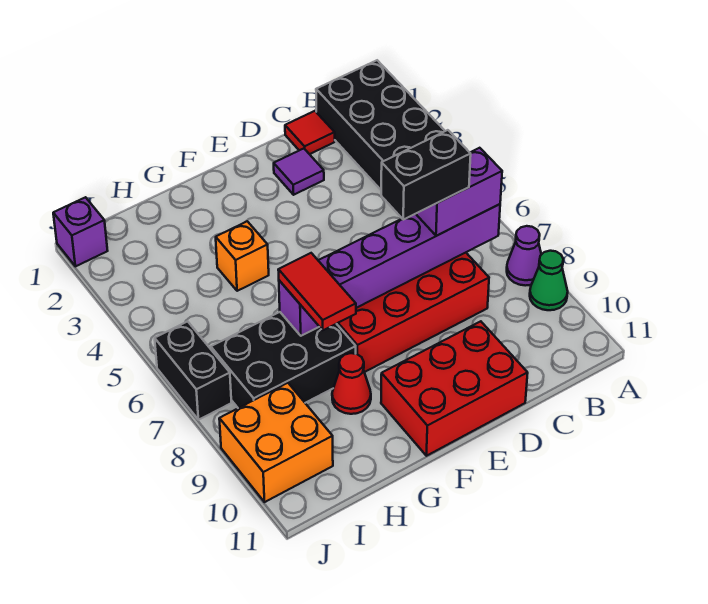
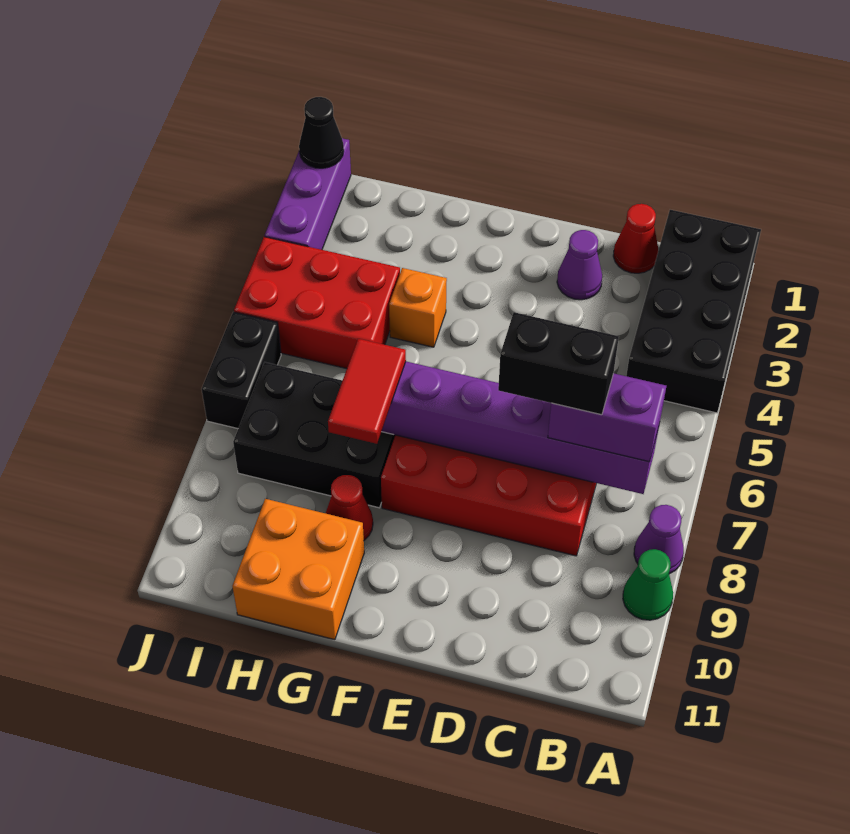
red tile C1 level 1 -> red cone C1 level 1
purple tile D2 level 1 -> purple cone D2 level 1
red brick D10:F11 level 1 -> red brick H4:J5 level 1
orange brick I9:J10 level 1 -> orange brick G10:H11 level 1
purple brick J1 level 1 -> purple brick J1:J3 level 1
none -> black cone J1 level 2

